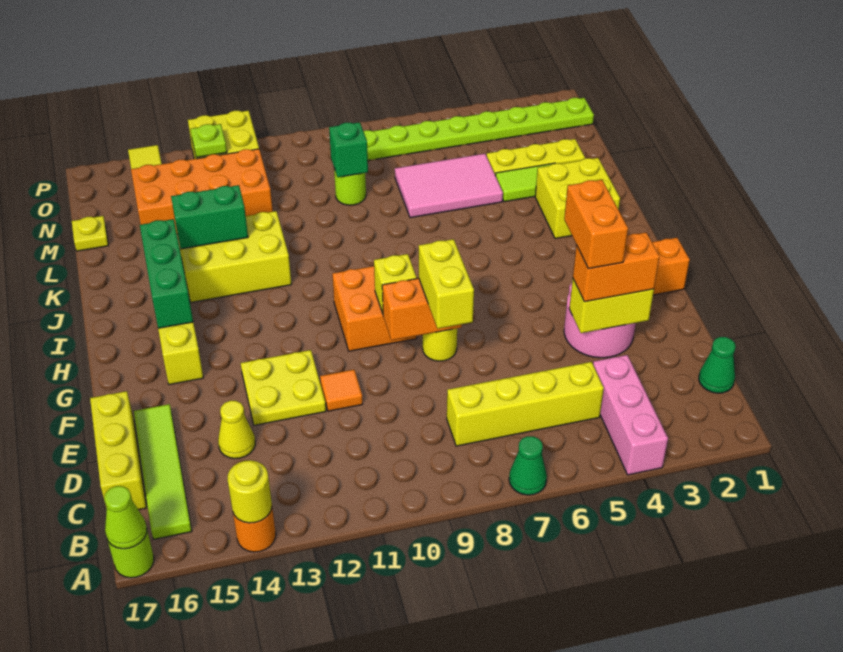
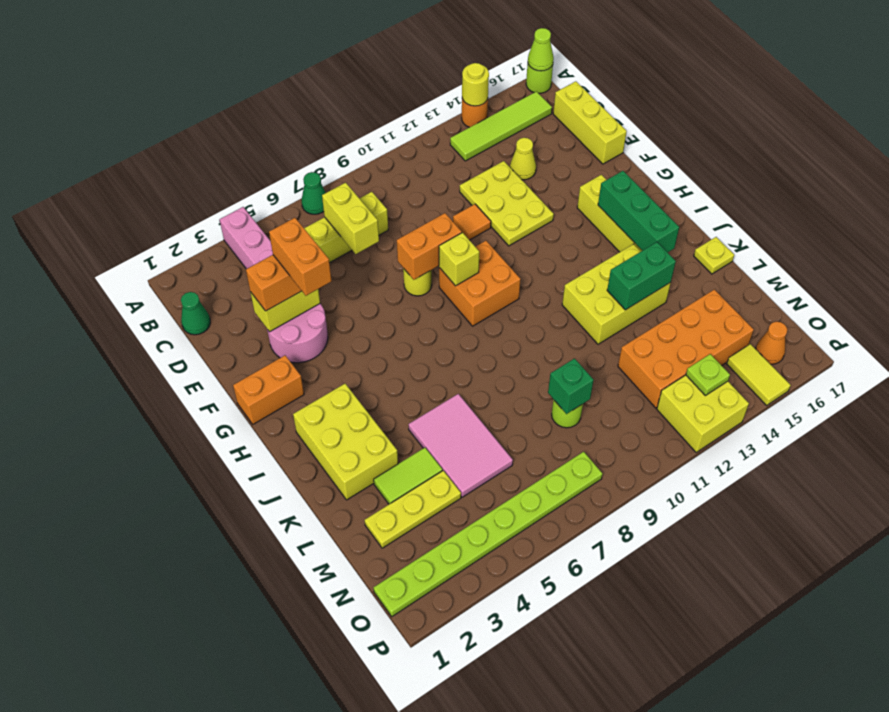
lime tile B16:E16 level 1 -> lime tile B13:B16 level 1
yellow brick E8:F8 level 3 -> yellow brick C7:D7 level 2
yellow plate E12:F13 level 1 -> yellow plate D12:F13 level 1
yellow brick J2:K3 level 1 -> yellow brick I2:K3 level 1
pink tile L5:M7 level 1 -> pink tile K5:M6 level 1
yellow plate M17 level 1 -> yellow plate K17 level 1
none -> orange cone O16 level 1

